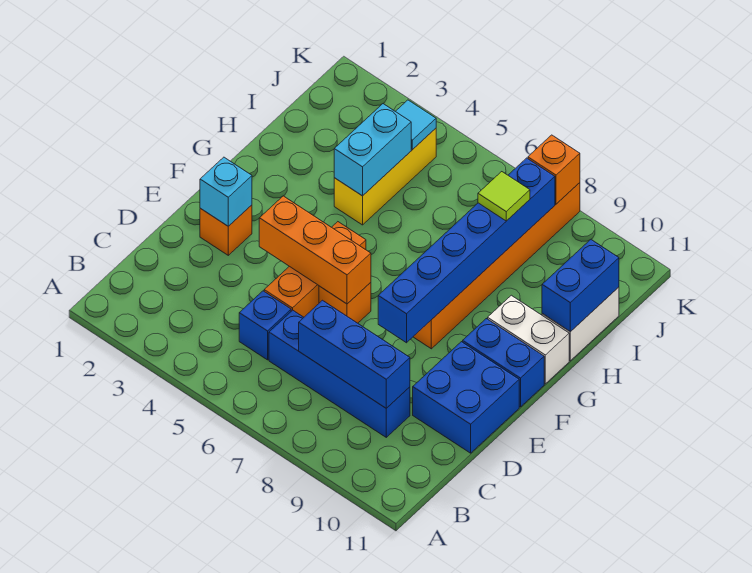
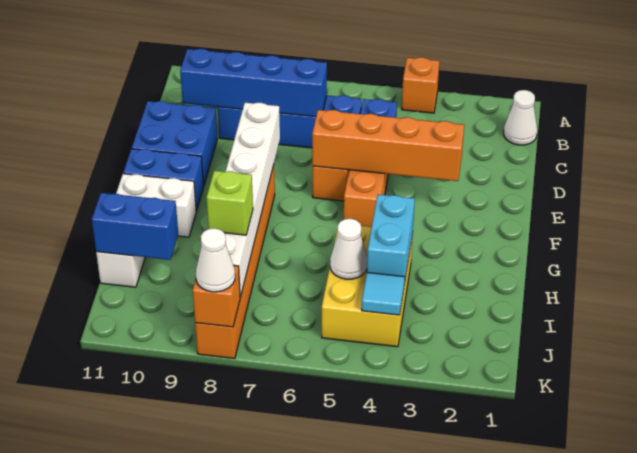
none -> white cone B1 level 1
blue brick C7:C9 level 2 -> blue brick C7:C10 level 2
orange brick E2 level 1 -> orange brick A4 level 1
cyan brick E2 level 2 -> none
orange brick E4:E6 level 2 -> orange brick E3:E6 level 2
blue brick E8:J8 level 2 -> white brick E8:J8 level 2
yellow brick H4:J4 level 1 -> yellow brick H4:J5 level 1
blue brick H11:I11 level 2 -> blue brick I10:I11 level 2
none -> white cone I5 level 2
lime tile I8 level 3 -> lime brick I8 level 3
none -> white cone K8 level 3

